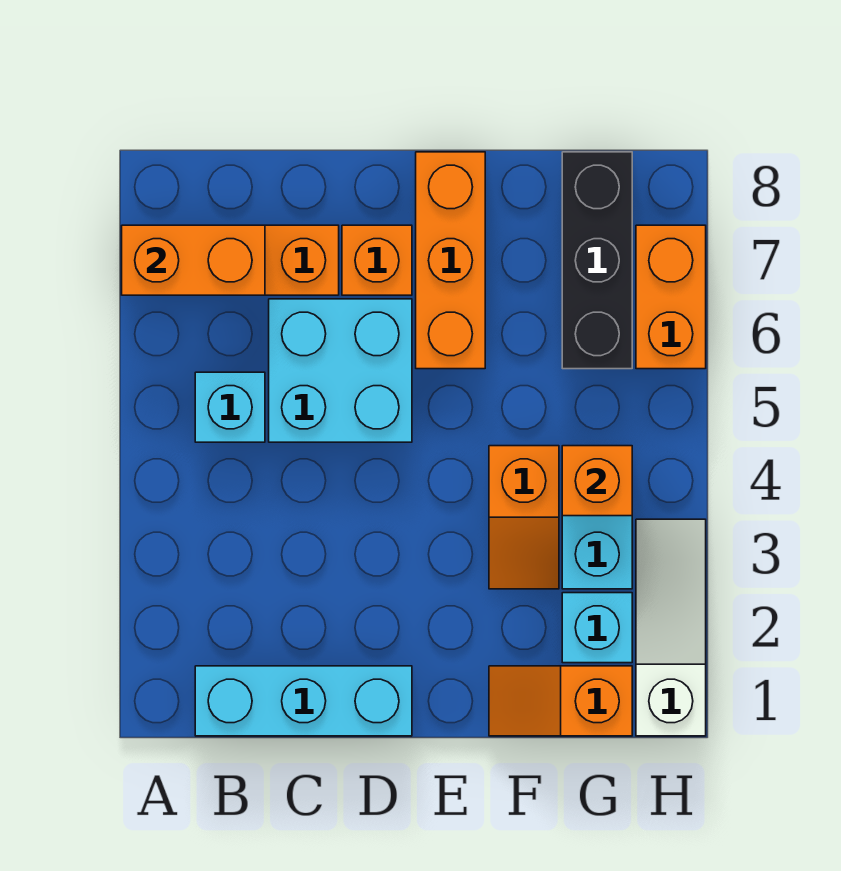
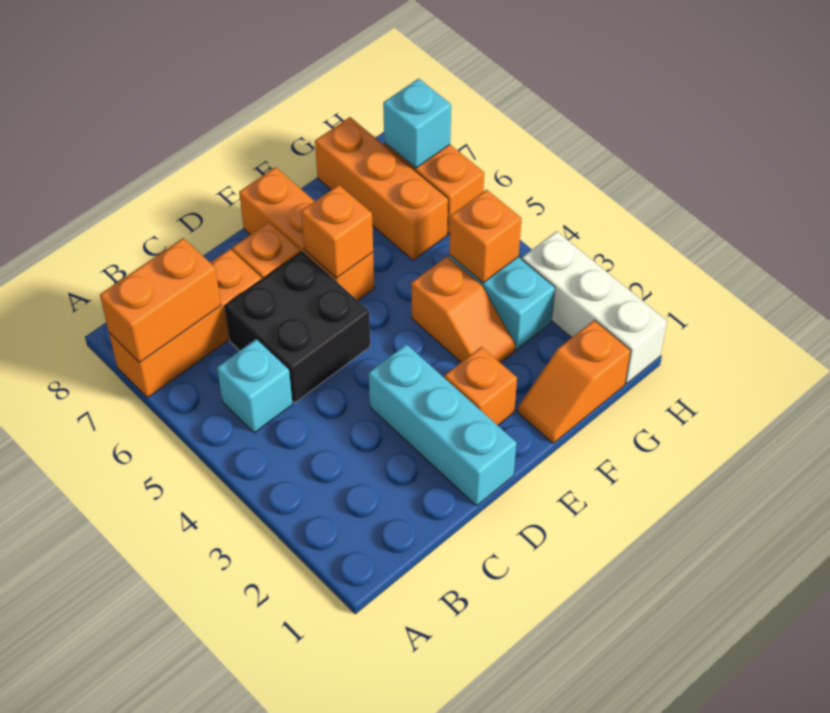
cyan brick B1:D1 level 1 -> cyan brick D1:D3 level 1
cyan brick C5:D6 level 1 -> black brick C5:D6 level 1
none -> orange brick E2 level 1
none -> orange brick E6 level 2
cyan brick G2 level 1 -> cyan brick H7 level 2
black brick G6:G8 level 1 -> orange brick G6:G8 level 1
white slope H1:H3 level 1 top 1 -> white brick H1:H3 level 1

